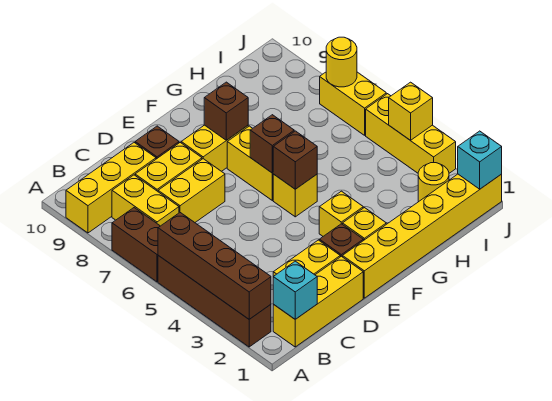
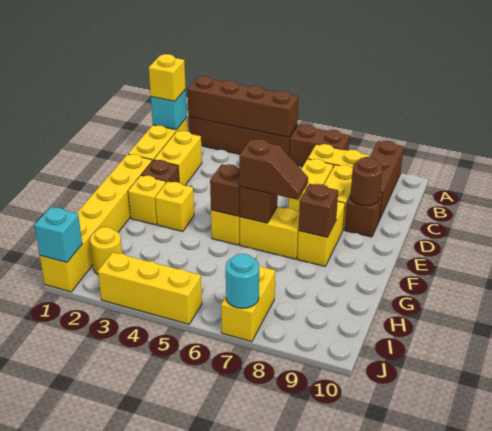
yellow brick A9:C9 level 1 -> brown brick A9:C9 level 1
none -> brown round brick D9 level 2
none -> brown slope F6:F7 level 3 top 6
yellow brick J4 level 2 -> yellow brick B1 level 3
yellow brick J6:J7 level 1 -> yellow brick I7:J7 level 1
yellow round brick J7 level 2 -> cyan round brick J7 level 2

